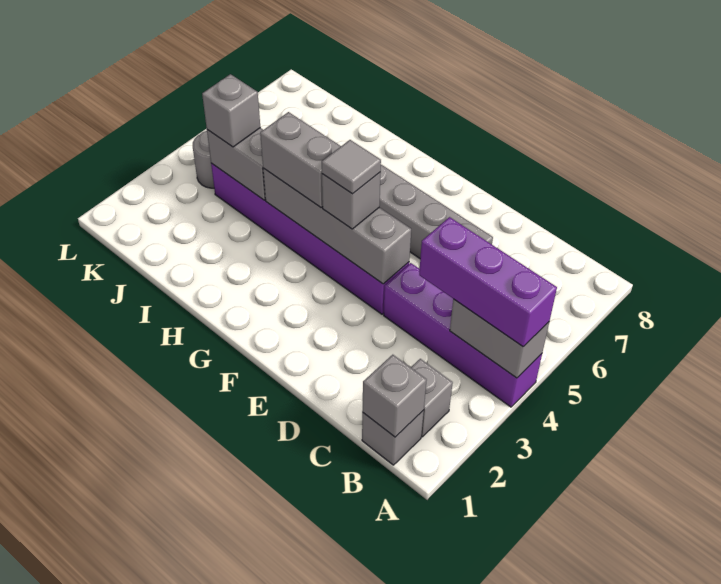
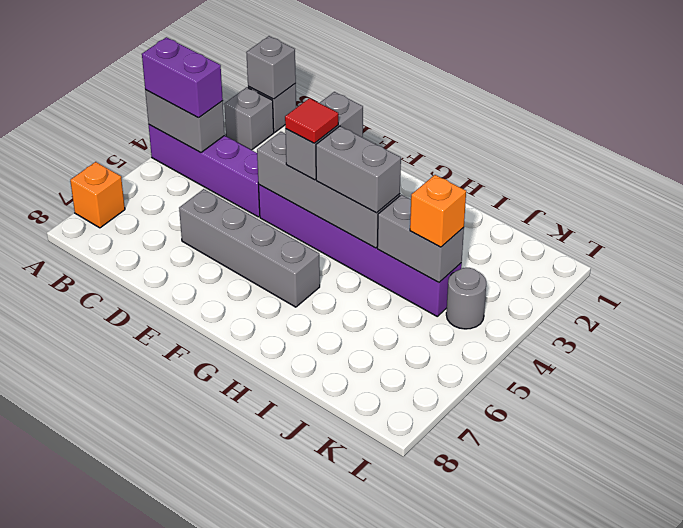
purple brick A4:C4 level 3 -> purple brick A4:B4 level 3
none -> orange brick A7 level 1
grey brick F4 level 3 -> grey brick F3:F4 level 3
grey tile F4 level 4 -> red tile F4 level 4
grey brick J4 level 3 -> orange brick J4 level 3

